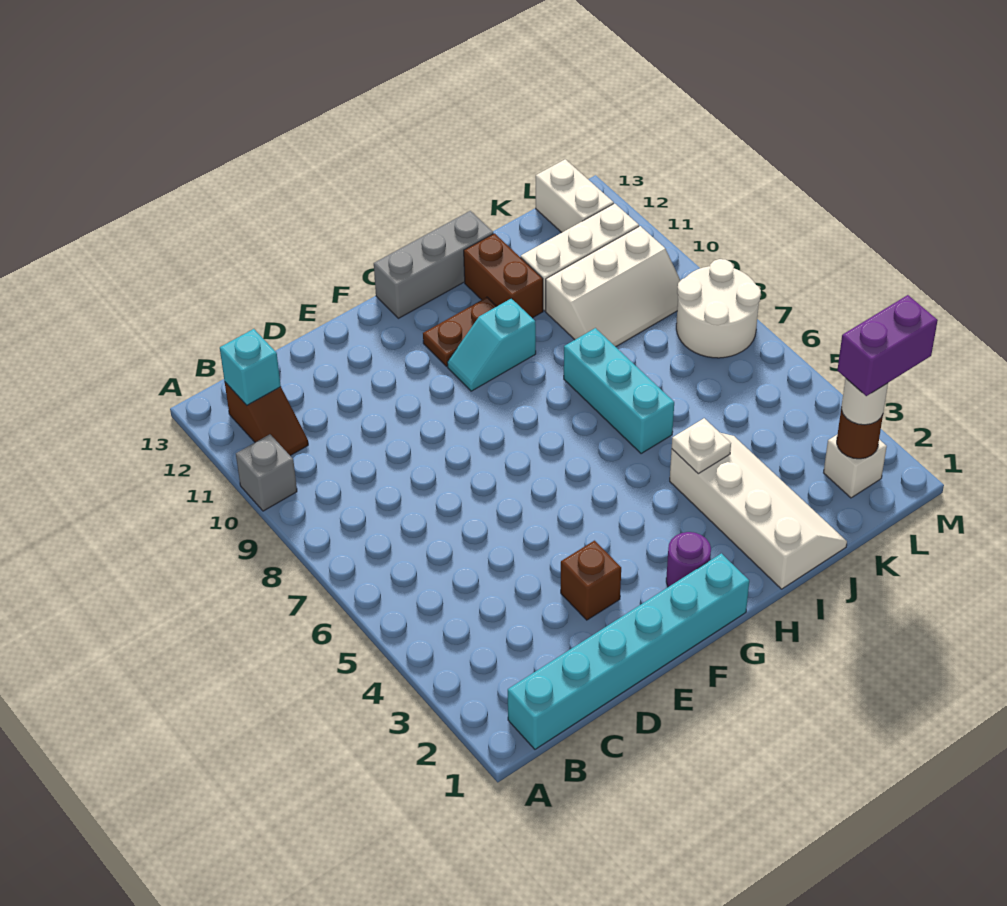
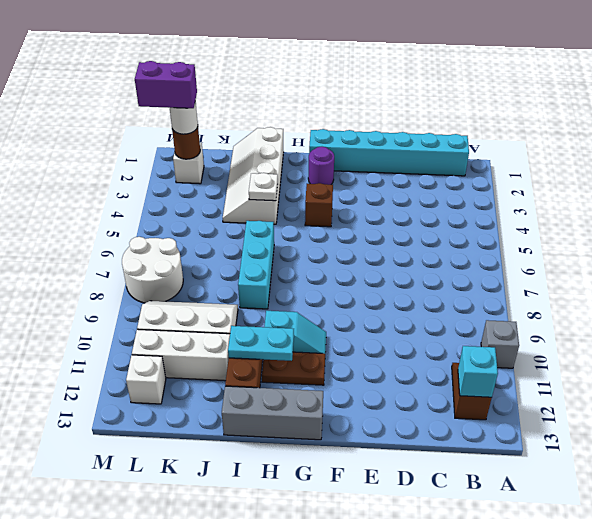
brown brick E3 level 1 -> brown brick G4 level 1
none -> cyan plate H11:I11 level 2
white brick L12:L13 level 1 -> white brick L12 level 1

